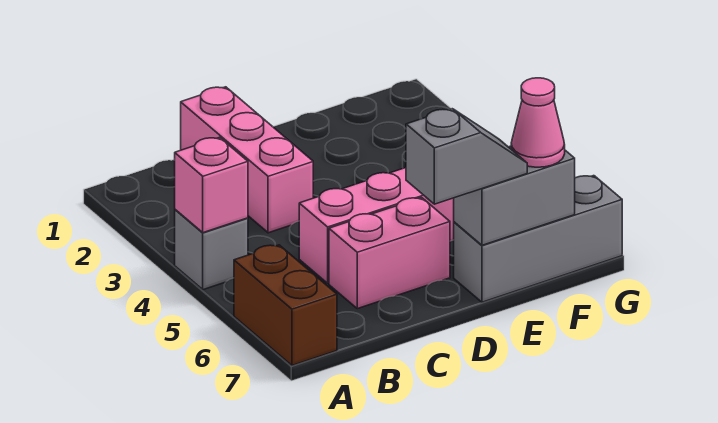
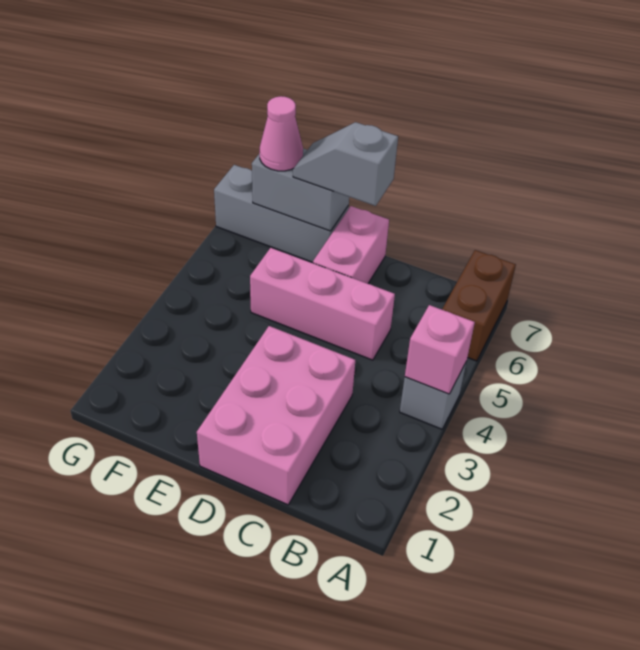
pink brick C1:C3 level 1 -> pink brick C1:D3 level 1
pink brick C6:D6 level 1 -> pink brick D6:D7 level 1

